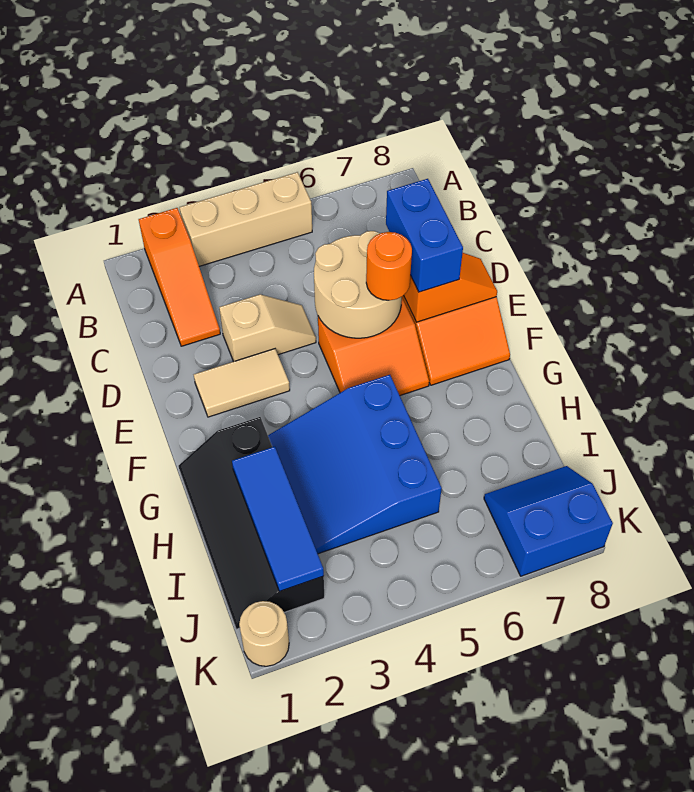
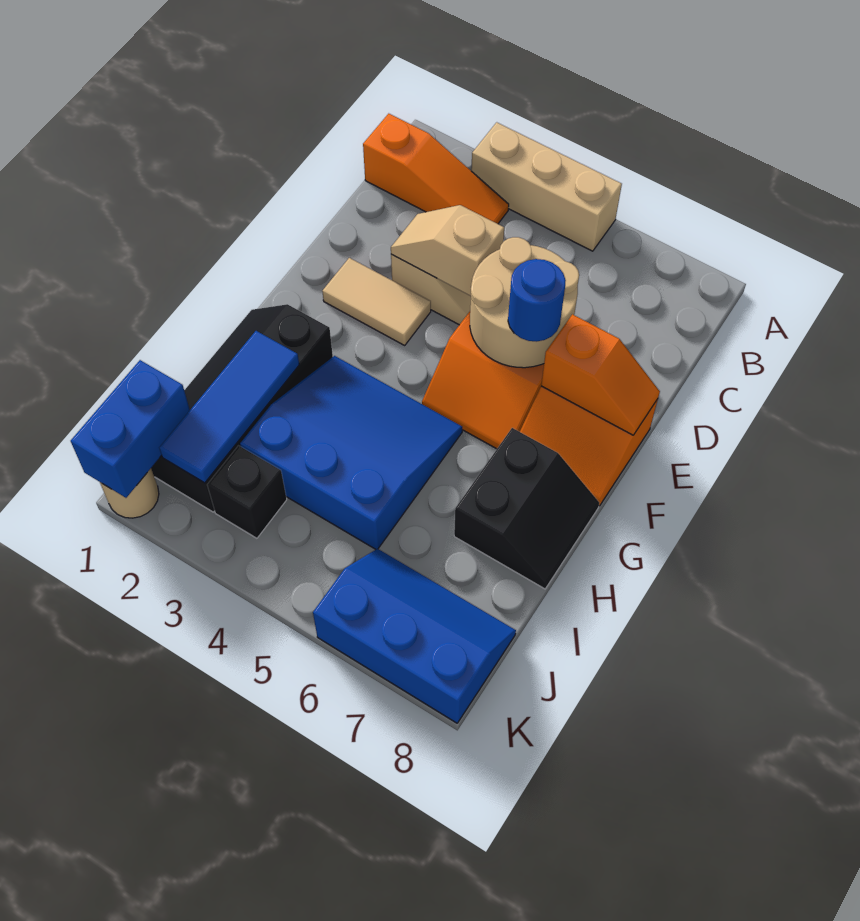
orange slope A2:C2 level 1 top A -> orange slope B1:B3 level 1 top 1
none -> tan slope D3:D4 level 2 top 4
blue brick D7:E7 level 3 -> blue brick J1:K1 level 2
orange round brick E6 level 3 -> blue round brick E6 level 3
blue slope G3:I5 level 1 top 5 -> blue slope G3:I5 level 1 top I
none -> black slope G7:H8 level 1 top 7
none -> black brick J3 level 1
blue slope J7:K8 level 1 top K -> blue slope J6:K8 level 1 top K

